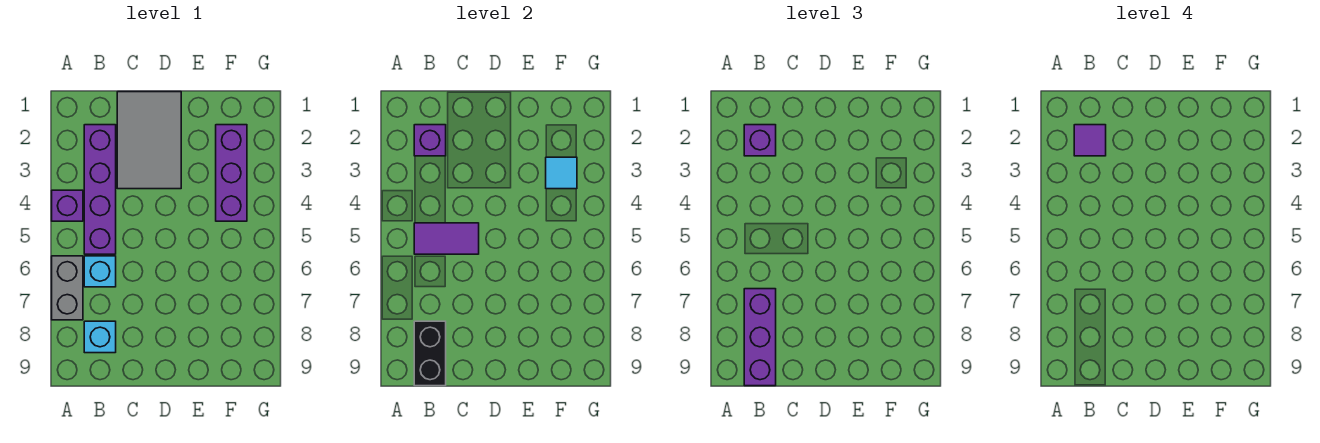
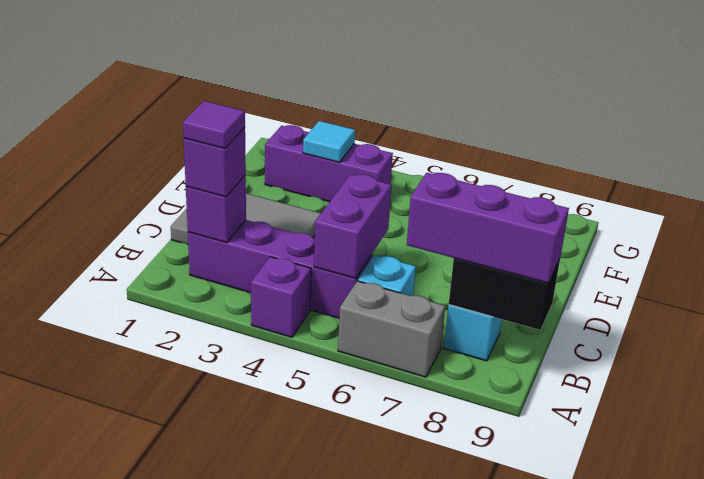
purple tile B5:C5 level 2 -> purple brick B5:C5 level 2

